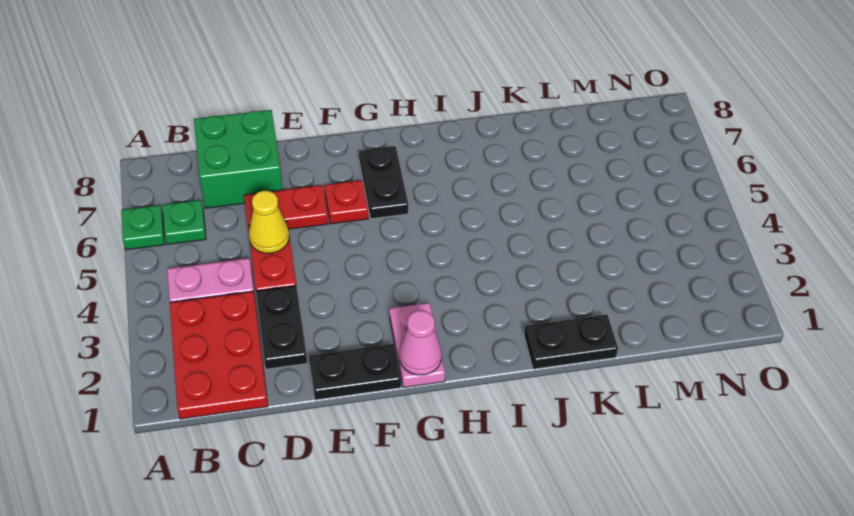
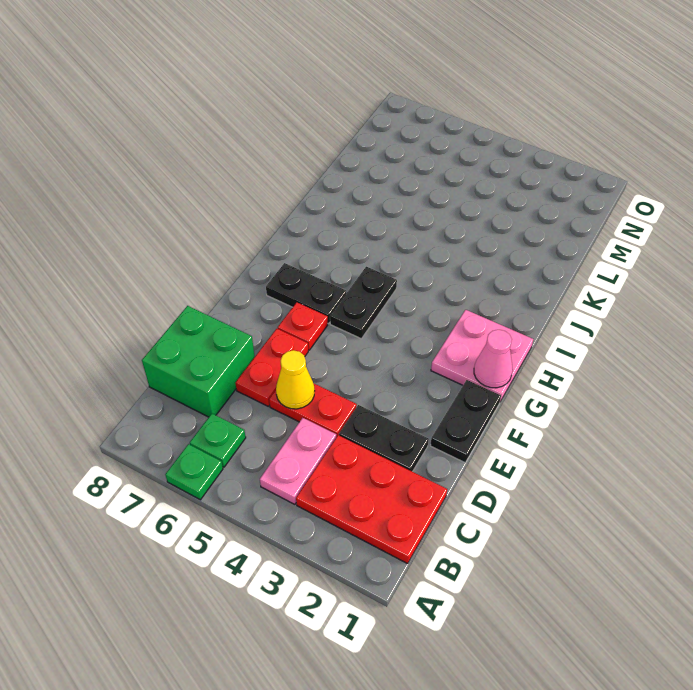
pink plate G1:G2 level 1 -> pink plate G1:H2 level 1
black plate J1:K1 level 1 -> black plate G5:H5 level 1

